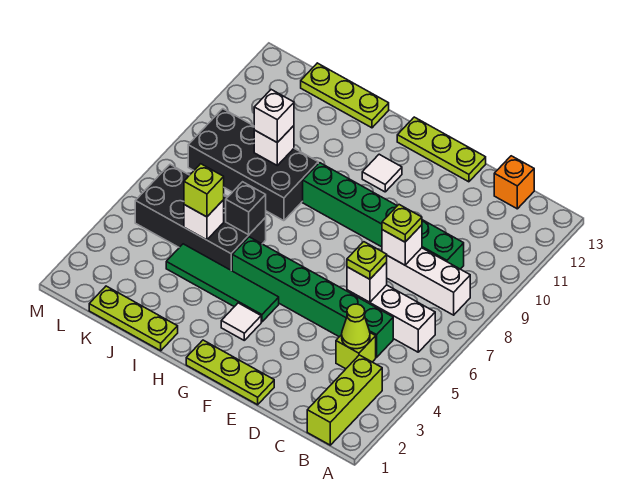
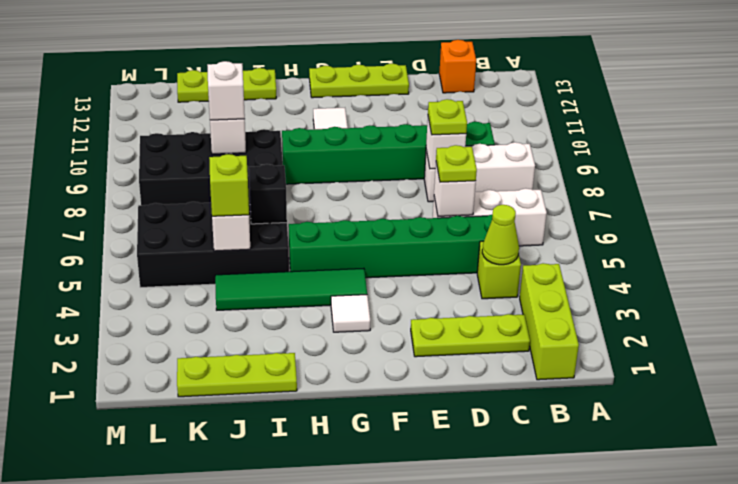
lime plate E1:G1 level 1 -> lime plate C2:E2 level 1

